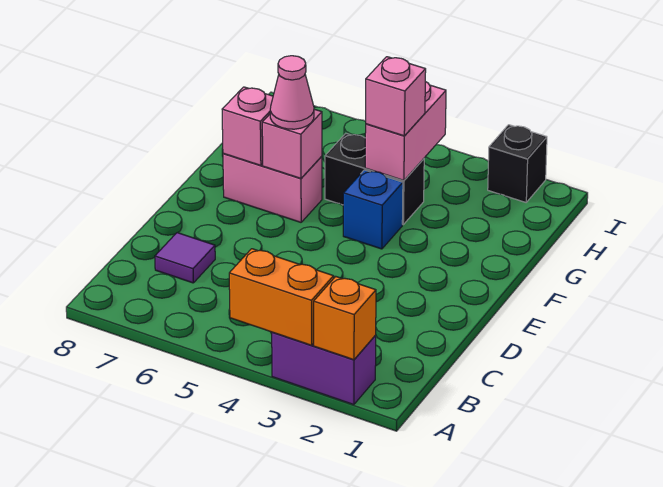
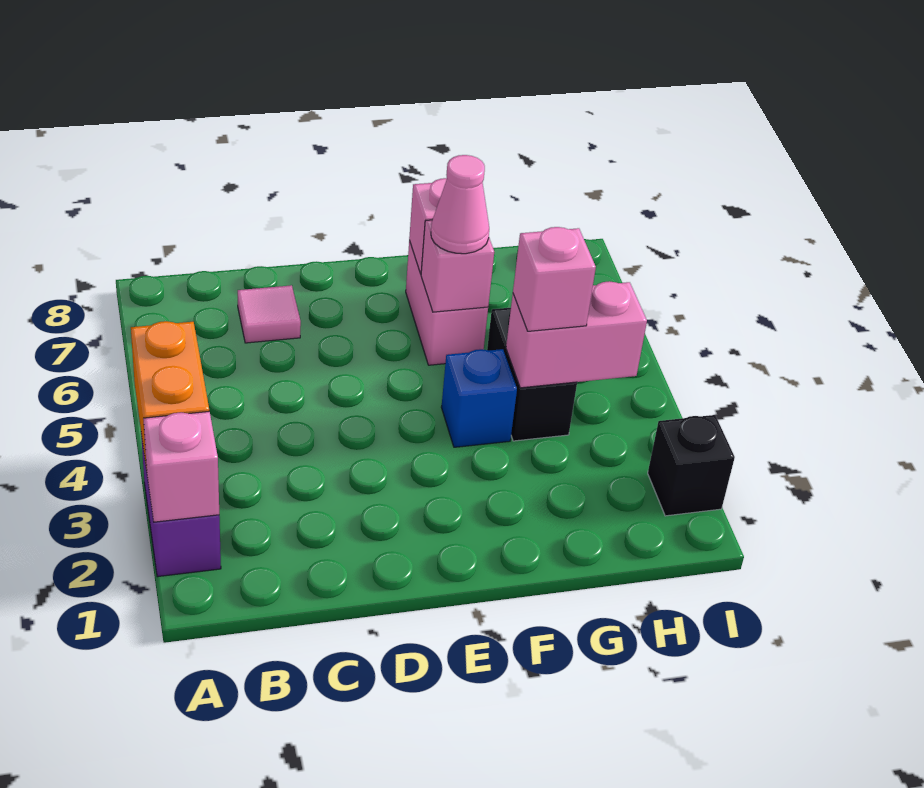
orange brick A2 level 2 -> pink brick A2 level 2
purple tile C7 level 1 -> pink tile C7 level 1

